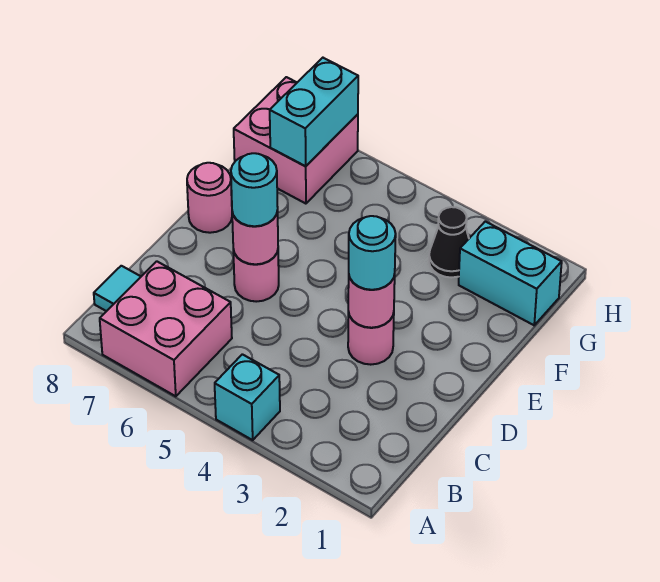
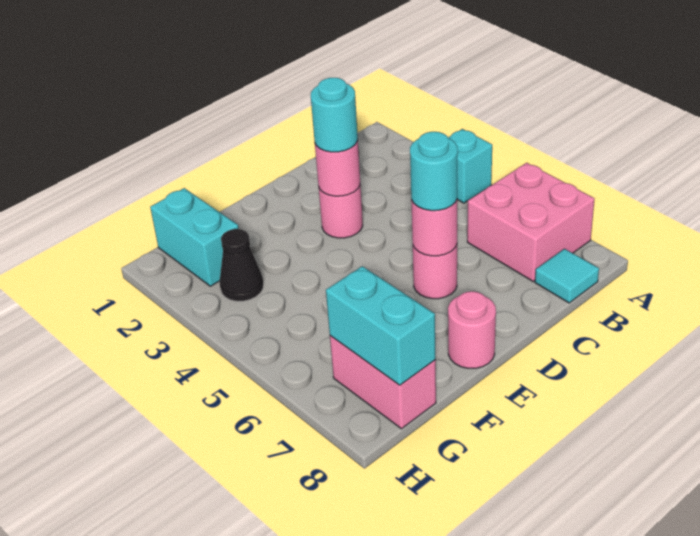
pink brick G7:H8 level 1 -> pink brick G7:G8 level 1
cyan brick G7:H7 level 2 -> cyan brick G7:G8 level 2

